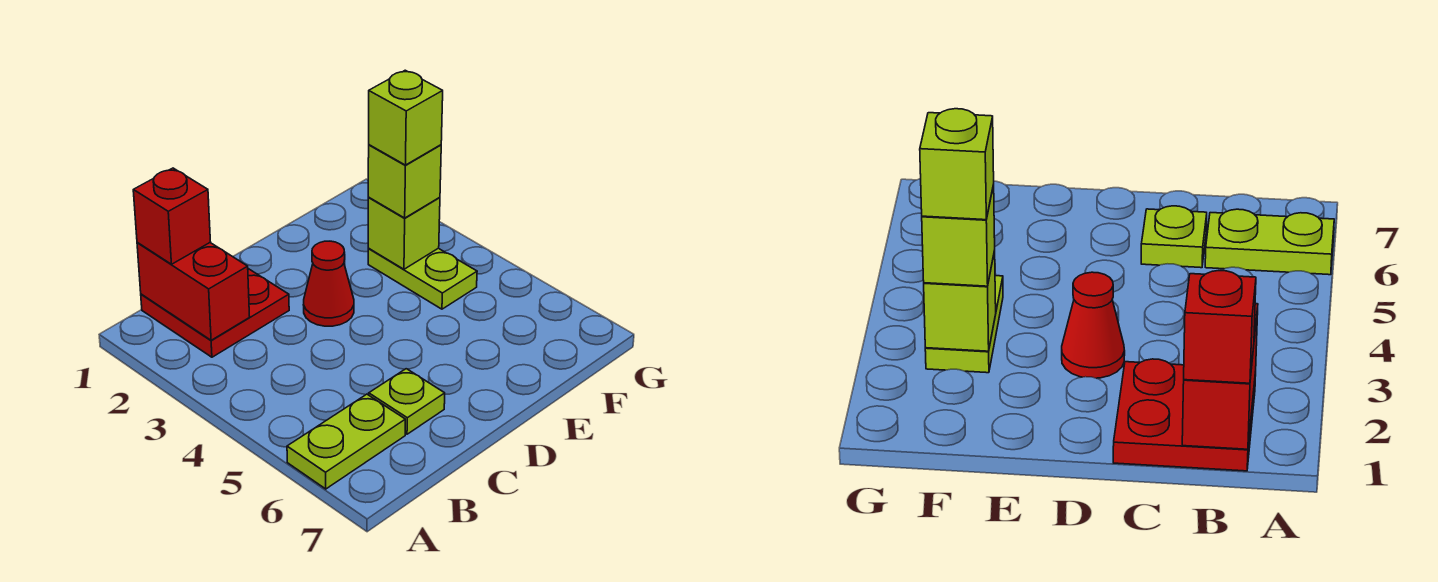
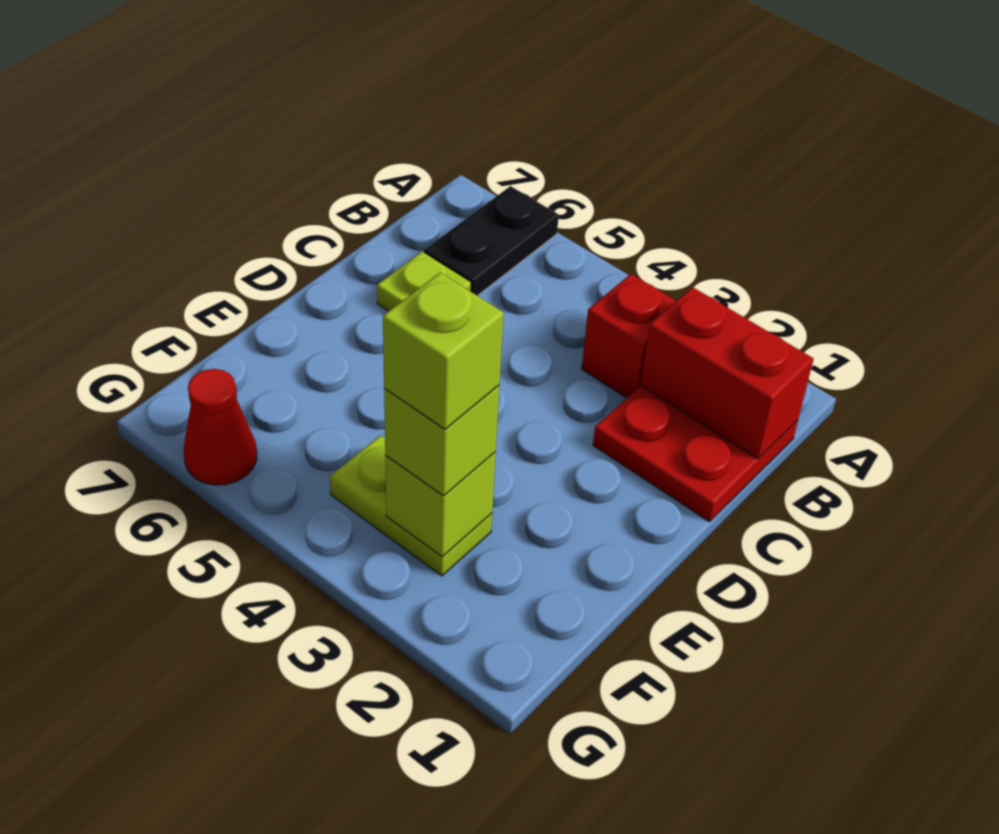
lime plate A6:B6 level 1 -> black plate A6:B6 level 1
red brick B1 level 3 -> red brick B3 level 1
red cone D3 level 1 -> red cone G6 level 1

